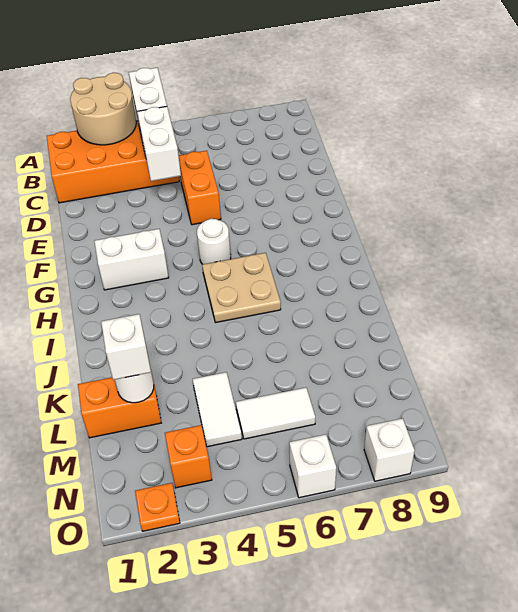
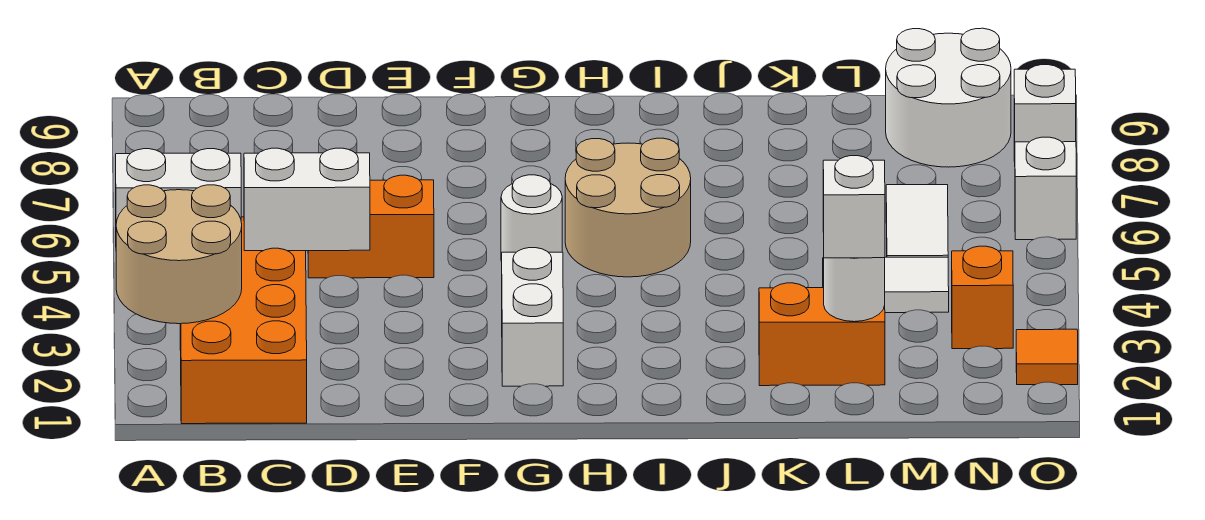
tan plate H5:I6 level 1 -> tan round brick H5:I6 level 1
orange brick L1:L2 level 1 -> orange brick K2:L2 level 1
none -> white round brick M8:N9 level 1
orange plate O2 level 1 -> orange tile O2 level 1

